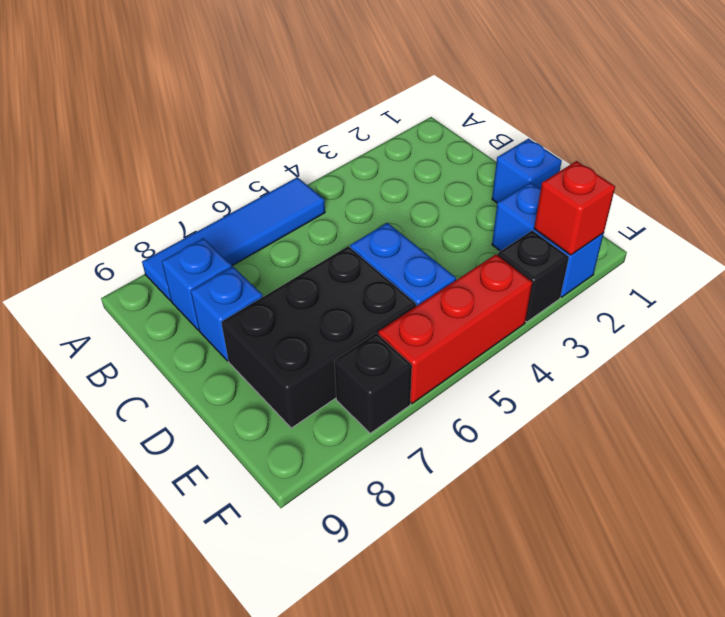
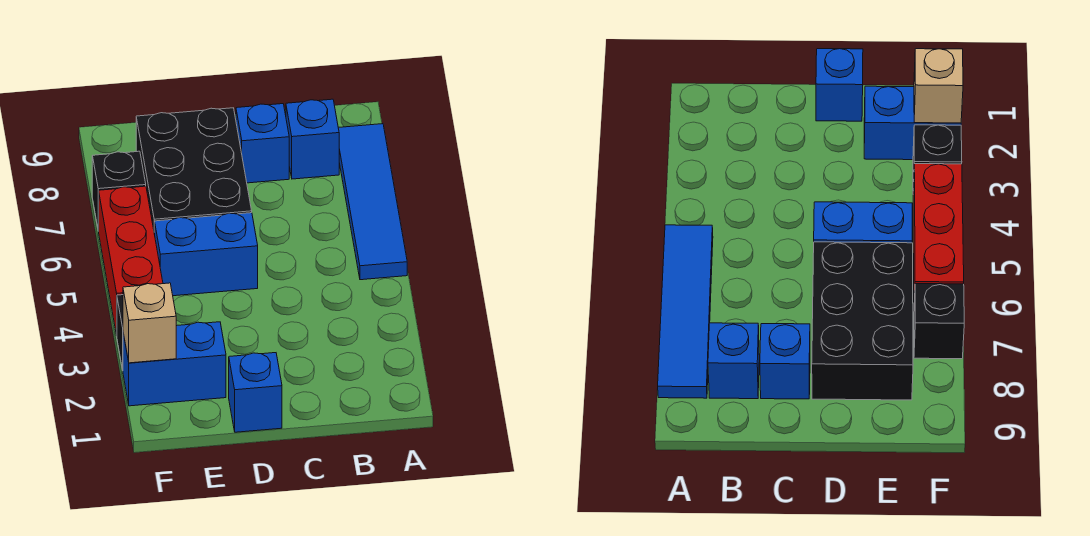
red brick F2 level 2 -> tan brick F2 level 2

